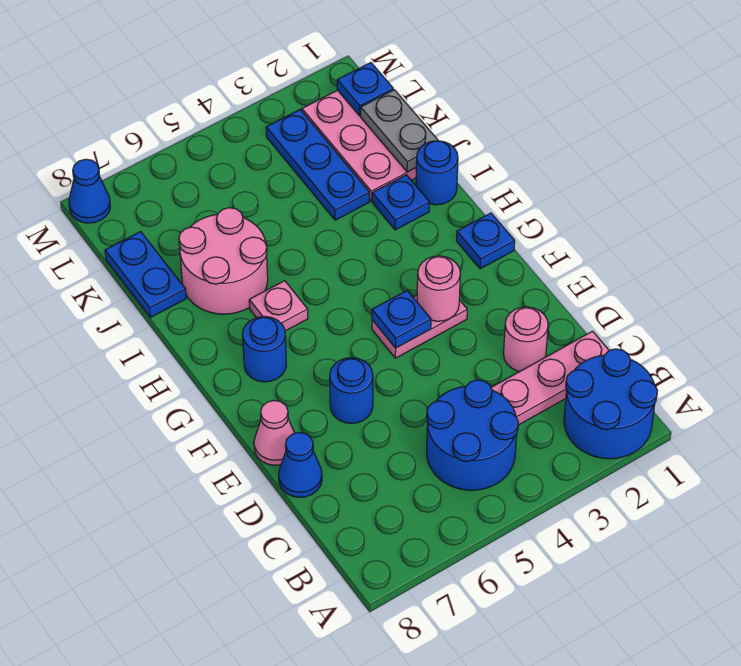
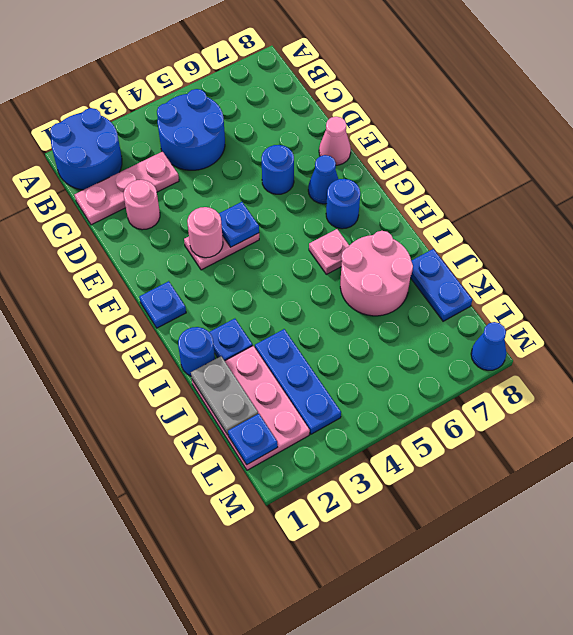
blue cone D8 level 1 -> blue cone F7 level 1

